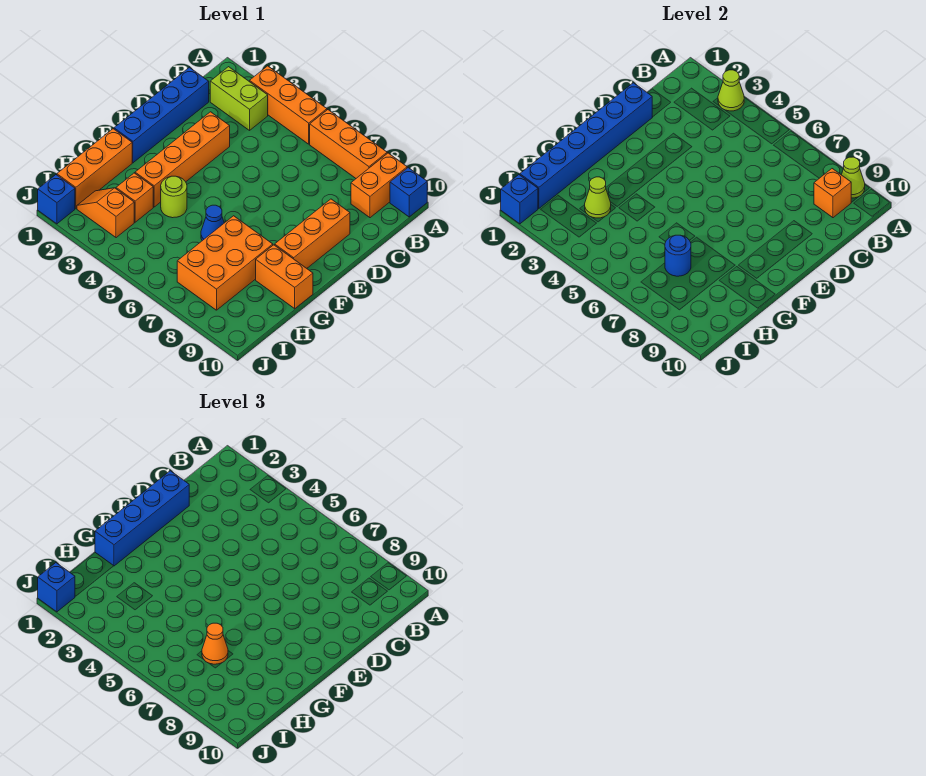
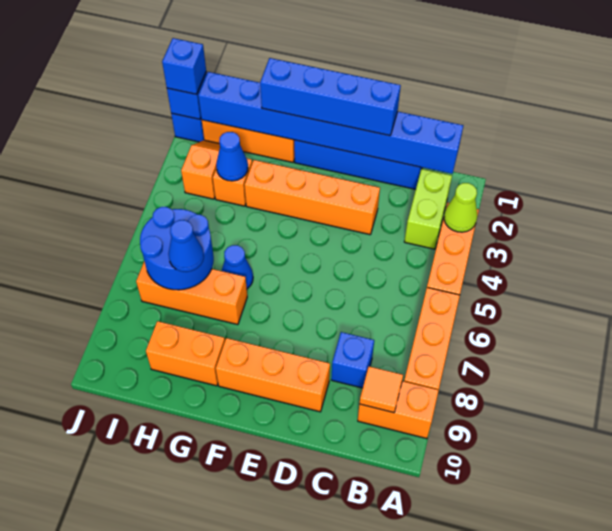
lime cone A9 level 2 -> none
blue brick A10 level 1 -> blue brick C8 level 1
orange brick B9 level 2 -> orange tile B9 level 2
blue brick D1:I1 level 2 -> blue brick B1:I1 level 2
lime round brick G4 level 1 -> none
orange brick G7:I8 level 1 -> orange brick G7:I7 level 1
orange brick G9:G10 level 1 -> orange brick G9:H9 level 1
lime cone H3 level 2 -> blue cone H3 level 2
blue round brick H7 level 2 -> blue round brick H6:I7 level 2
orange cone H7 level 3 -> blue cone H7 level 3

